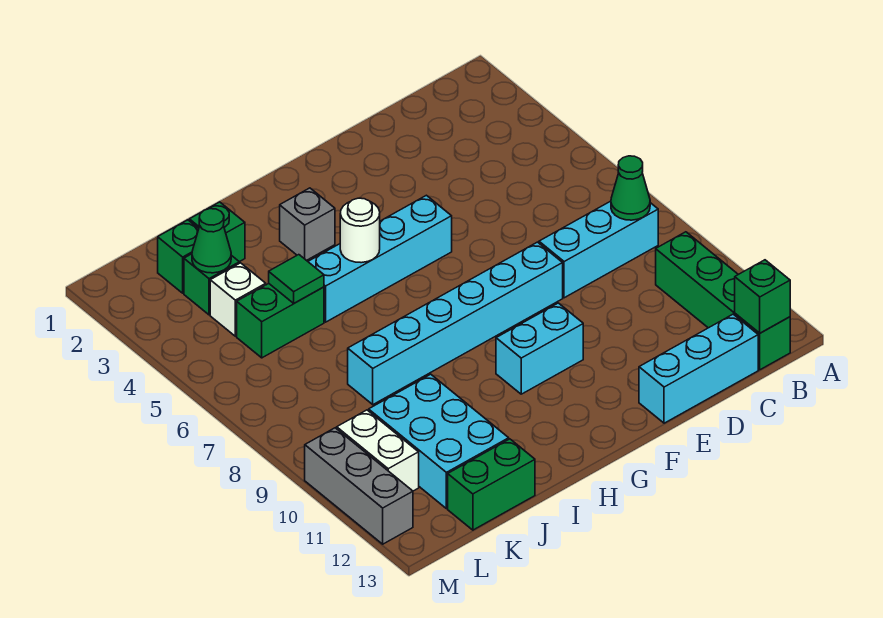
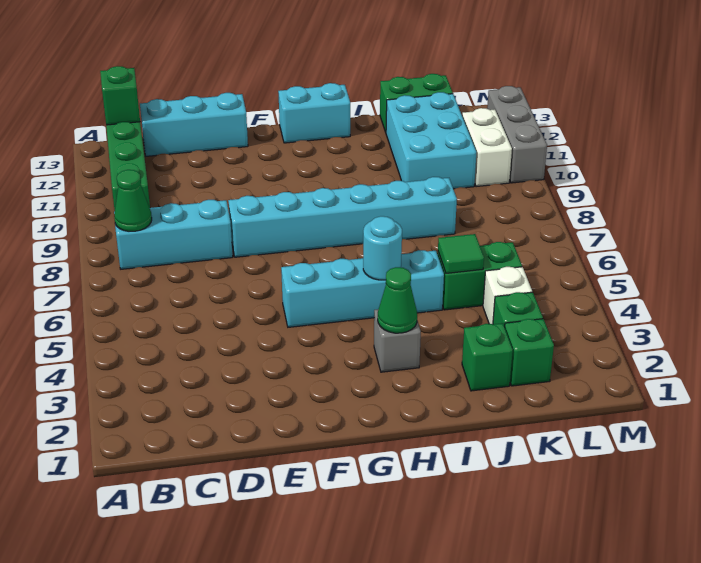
cyan brick F10:G10 level 1 -> cyan brick G13:H13 level 1
white round brick H5 level 2 -> cyan round brick H5 level 2
green cone K3 level 2 -> green cone H3 level 2

